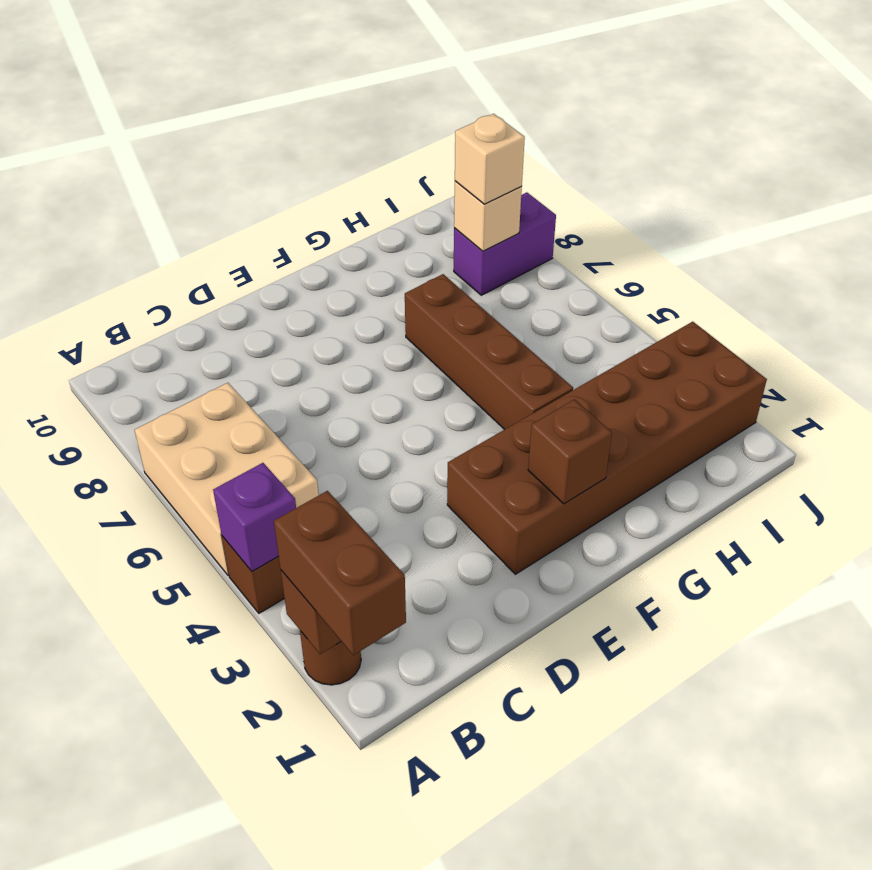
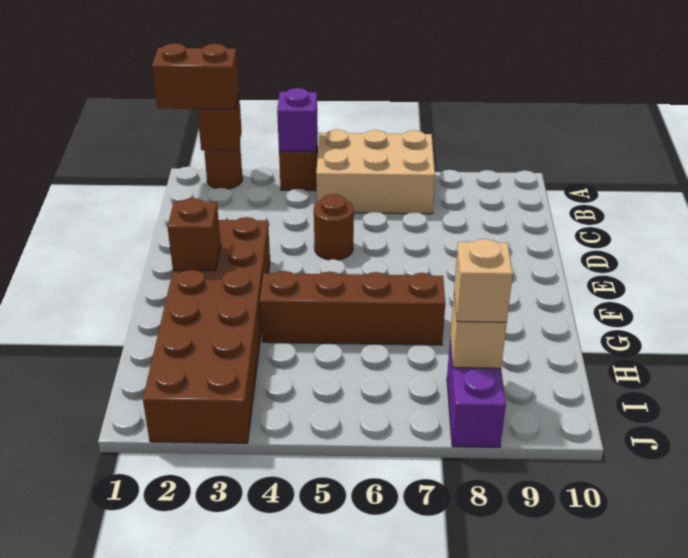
none -> brown round brick D5 level 1

